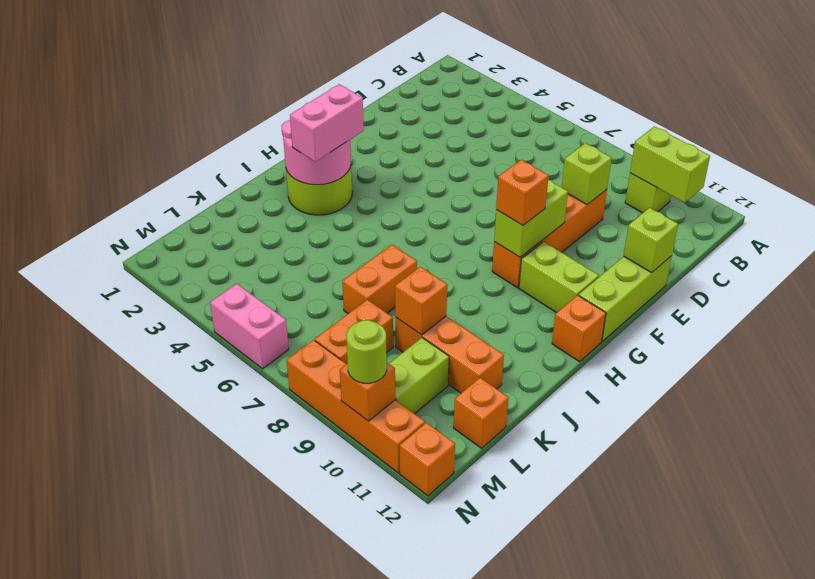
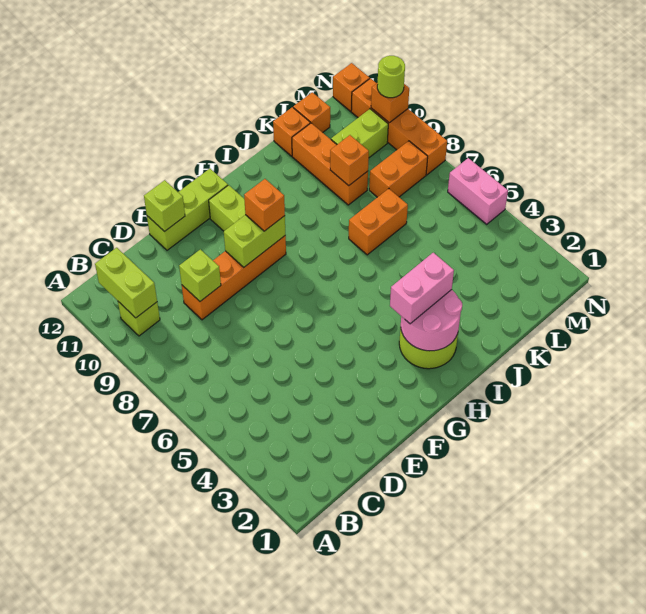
orange brick H12 level 1 -> orange brick K12 level 1

